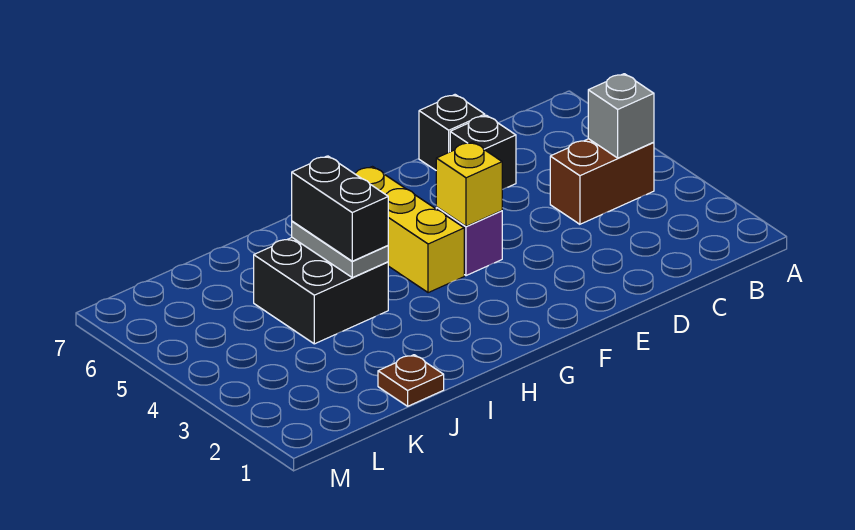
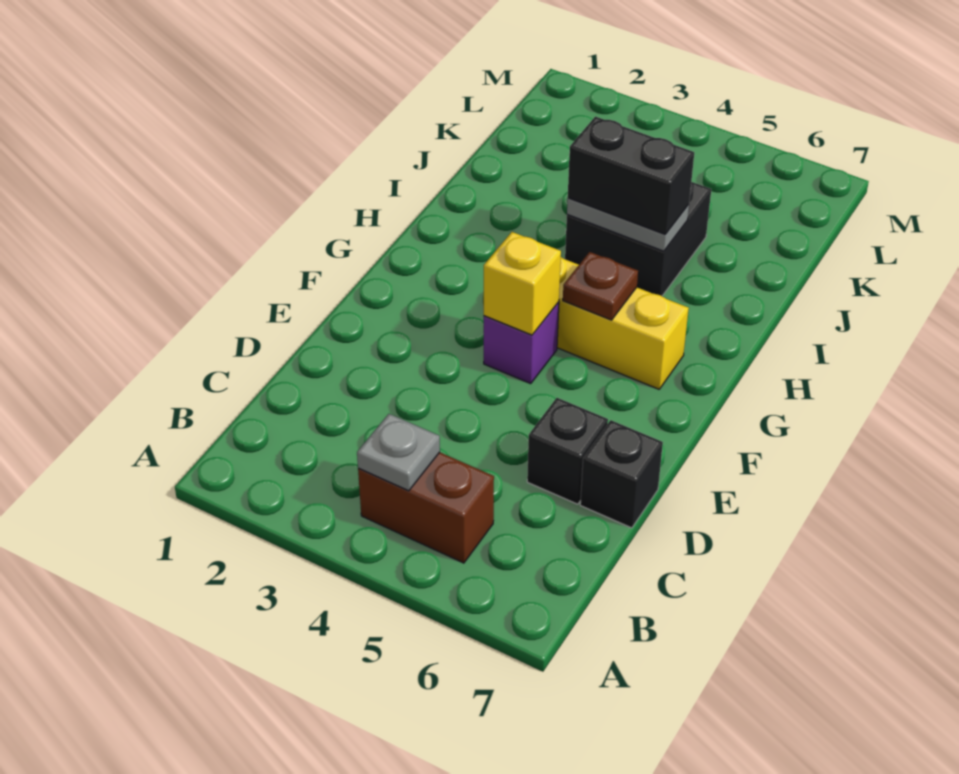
brown brick B4:C4 level 1 -> brown brick B4:B5 level 1
grey brick B4 level 2 -> grey plate B4 level 2
brown plate J1 level 1 -> brown plate G5 level 2

